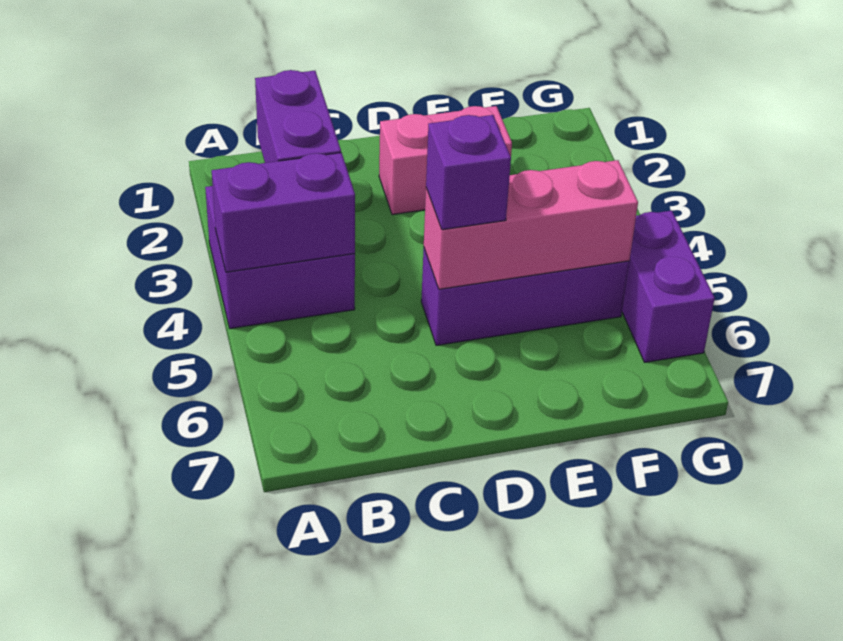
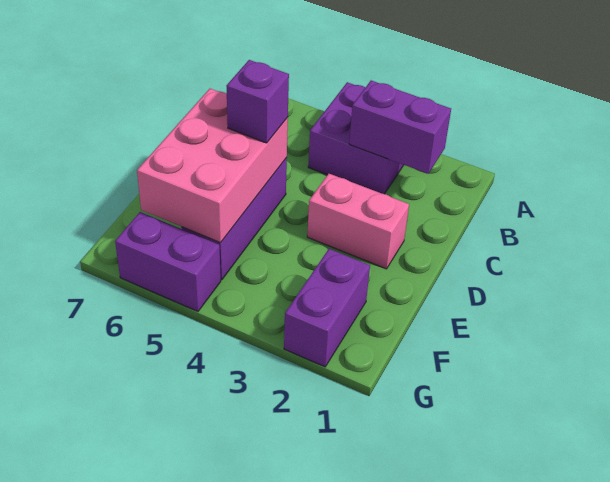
purple brick A4:B4 level 2 -> purple brick F2:G2 level 1
pink brick D2:E2 level 1 -> pink brick D2:D3 level 1
pink brick D5:F5 level 2 -> pink brick D5:F6 level 2

